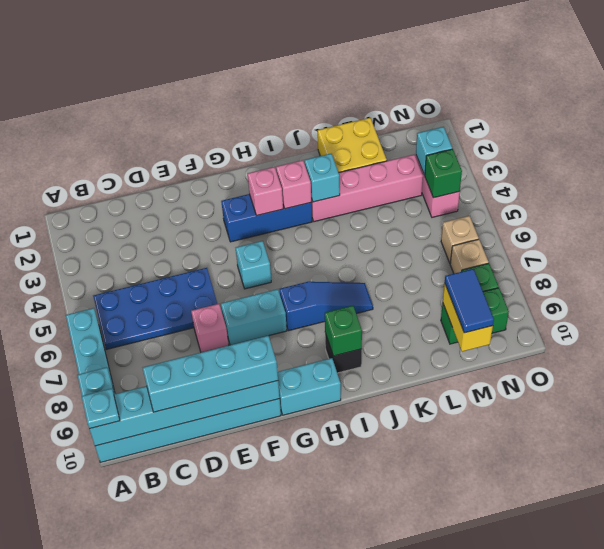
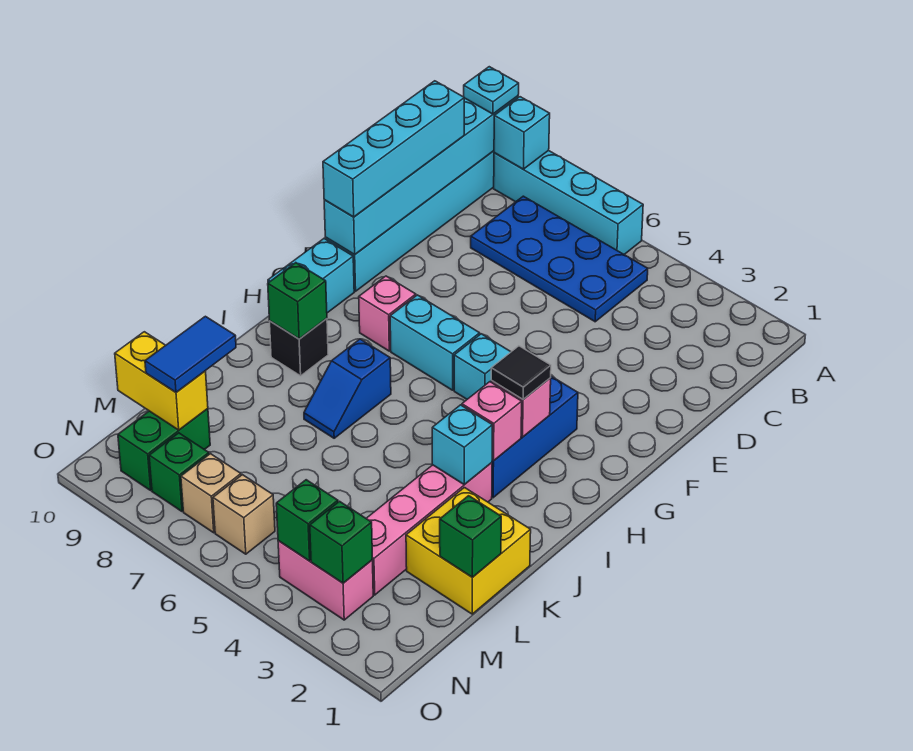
blue plate B5:E6 level 1 -> blue plate B5:C8 level 1
pink brick E7 level 1 -> pink brick G8 level 1
cyan brick F7:G7 level 1 -> cyan brick G6:G7 level 1
none -> black tile H3 level 3
blue slope H7:J7 level 1 top H -> blue slope I7:J7 level 1 top I
none -> green brick L1 level 2
blue tile M9:M10 level 3 -> blue tile L9:M9 level 3
cyan brick N3 level 2 -> green brick N3 level 2

